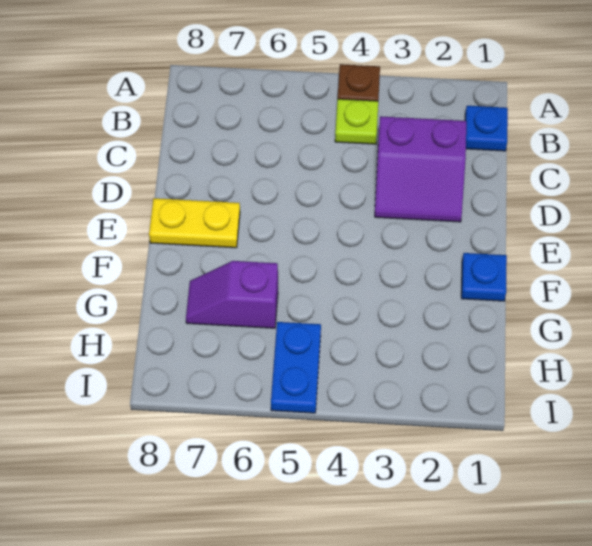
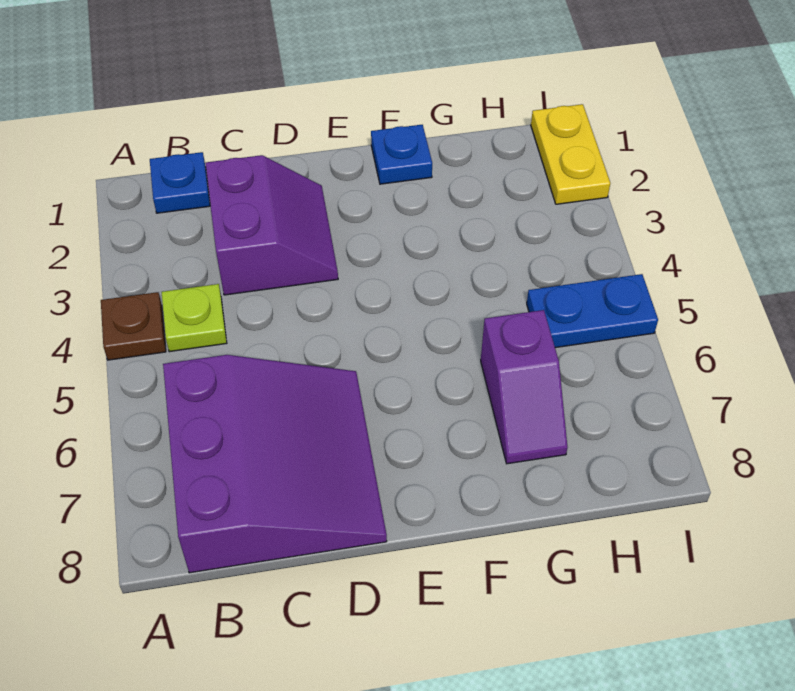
none -> purple slope B6:D8 level 1 top B
yellow plate E7:E8 level 1 -> yellow plate I1:I2 level 1

